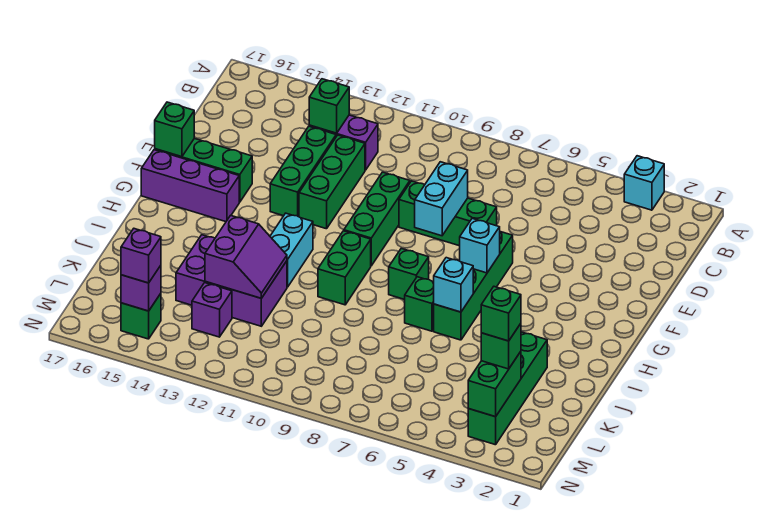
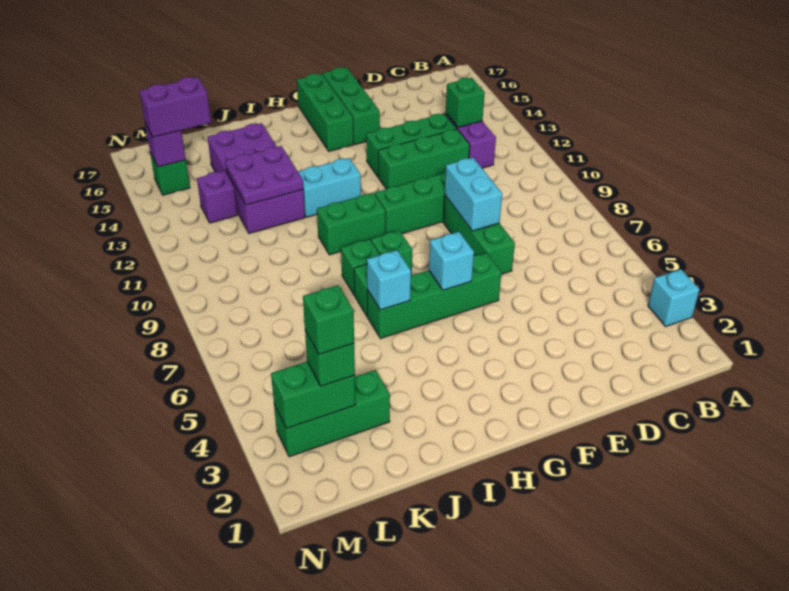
cyan brick E8:F8 level 2 -> cyan brick E8:E9 level 2
green brick F17 level 2 -> green brick I8 level 1
purple brick G15:G17 level 1 -> green brick G15:G17 level 1
green brick J3:M3 level 1 -> green brick K3:M3 level 1
purple brick J12:K14 level 1 -> purple brick J12:K15 level 1
purple slope J12:K13 level 2 top 13 -> purple plate J12:K13 level 2
purple brick M15 level 3 -> purple brick L15:M15 level 3

